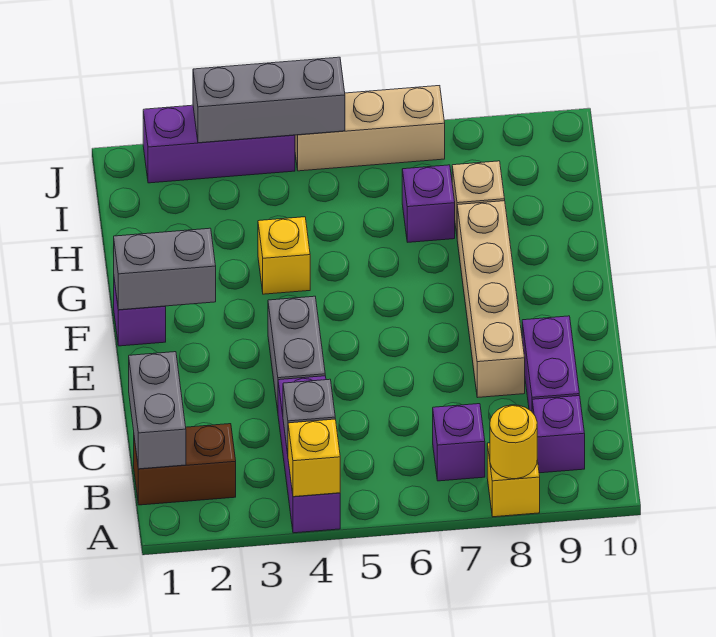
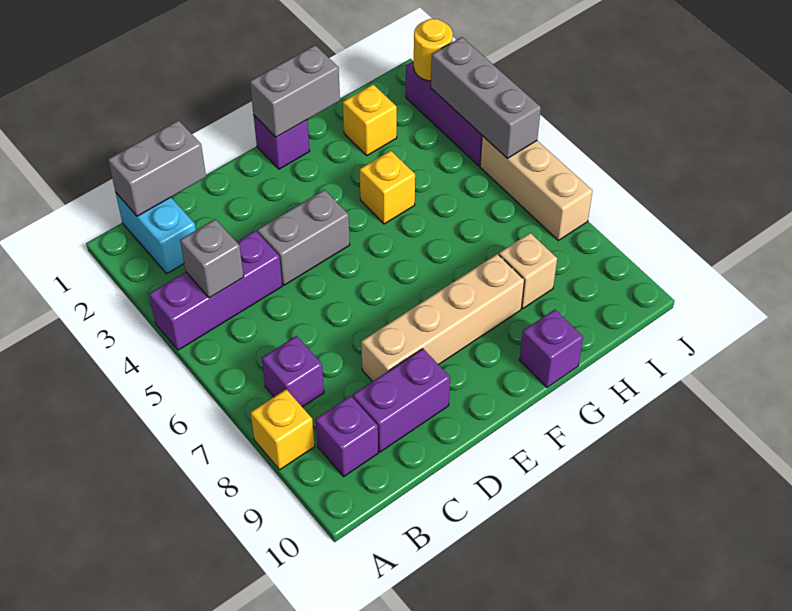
yellow brick A4 level 2 -> yellow brick H2 level 1
yellow round brick A8 level 2 -> yellow round brick J2 level 2
brown brick B1:B2 level 1 -> cyan brick B1:B2 level 1
grey brick F1:F2 level 2 -> grey brick F1:G1 level 2
purple brick H7 level 1 -> purple brick G10 level 1

